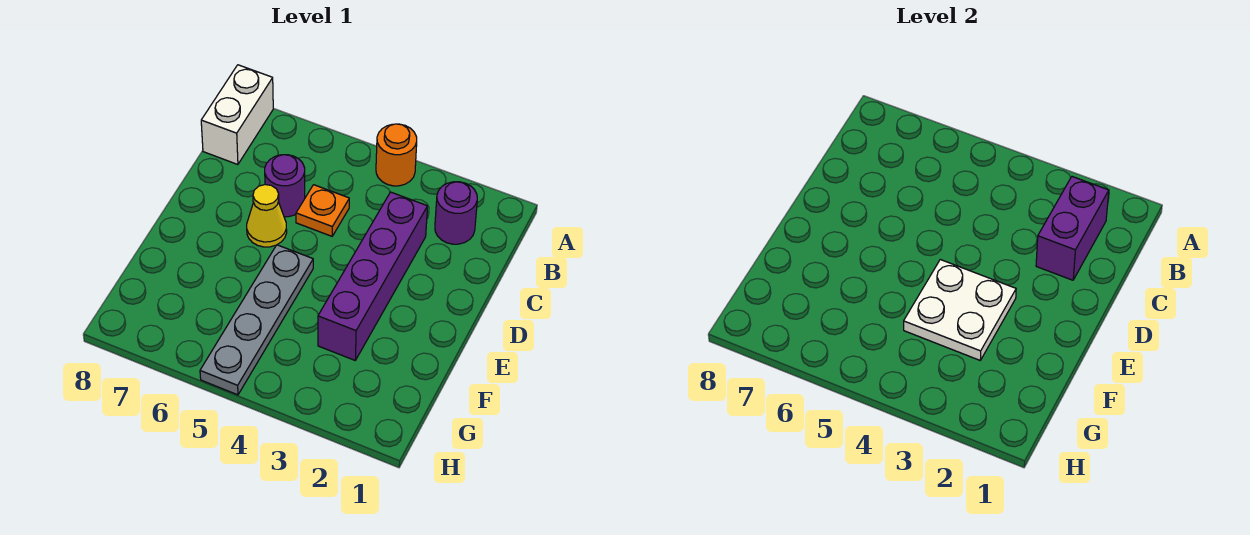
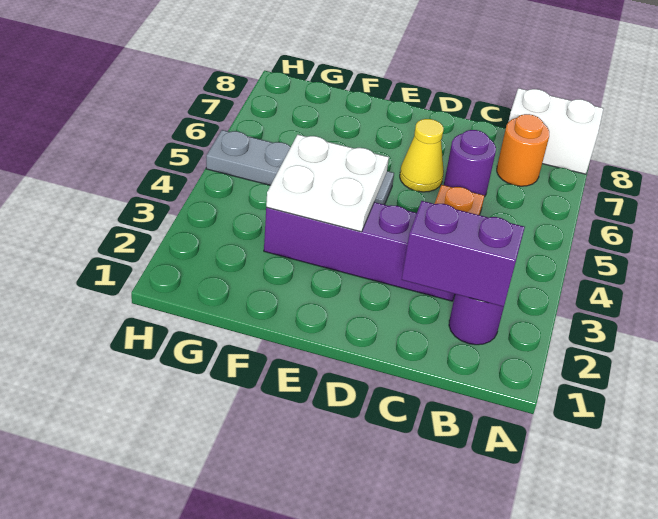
orange round brick A4 level 1 -> orange round brick B7 level 1

